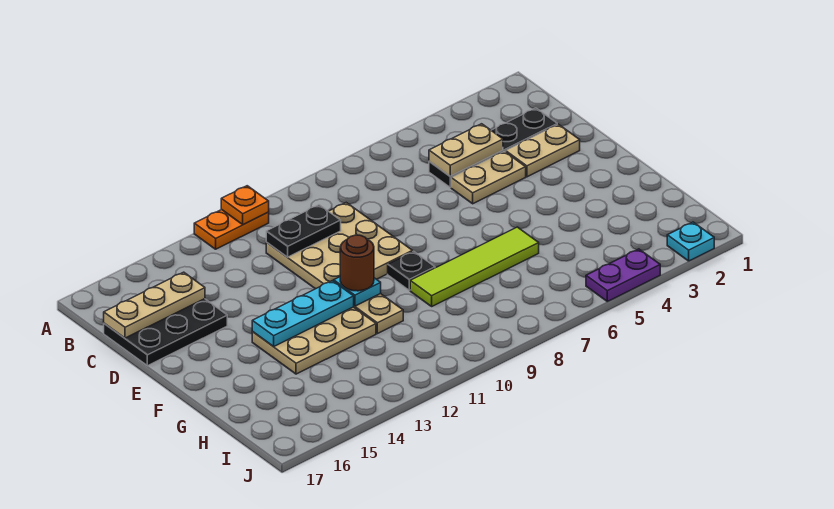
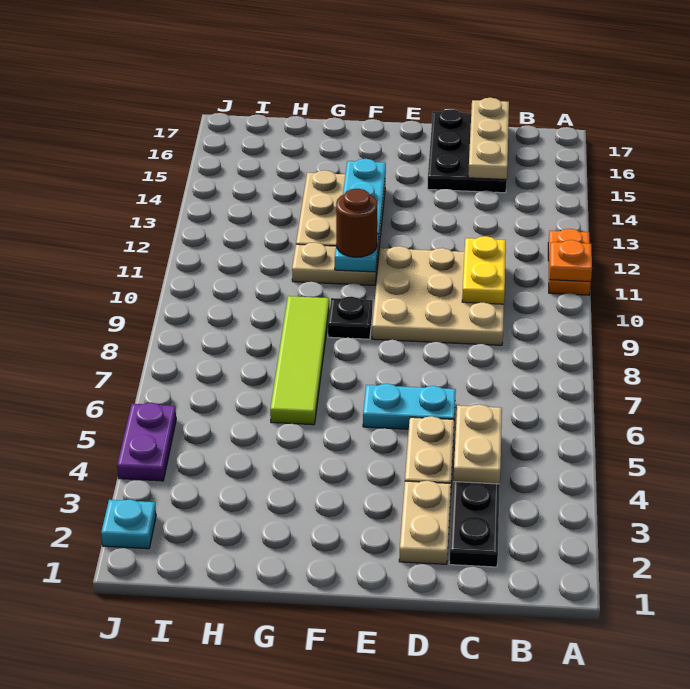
black plate C10:C11 level 2 -> yellow plate C10:C11 level 2
none -> cyan plate D6:E6 level 1

